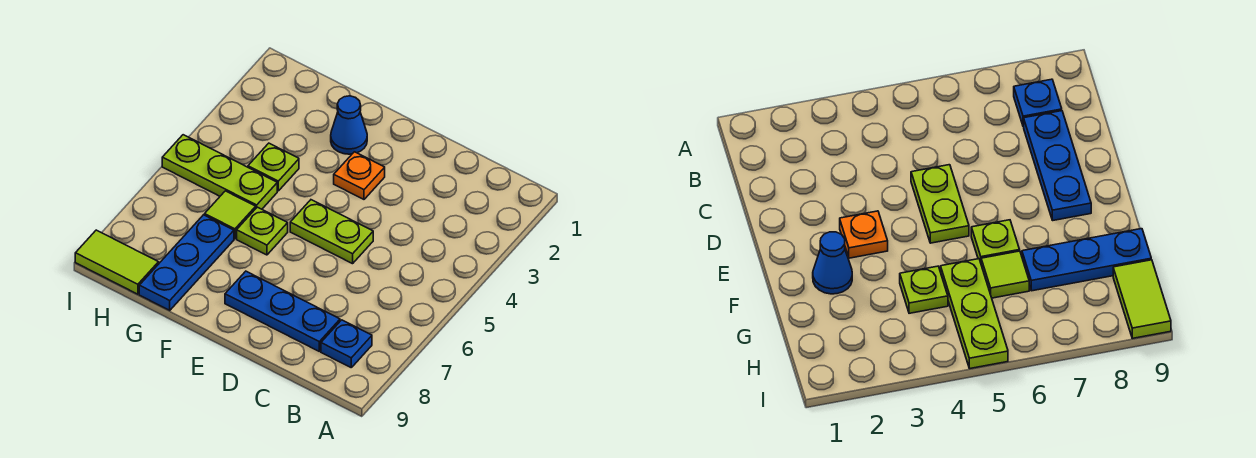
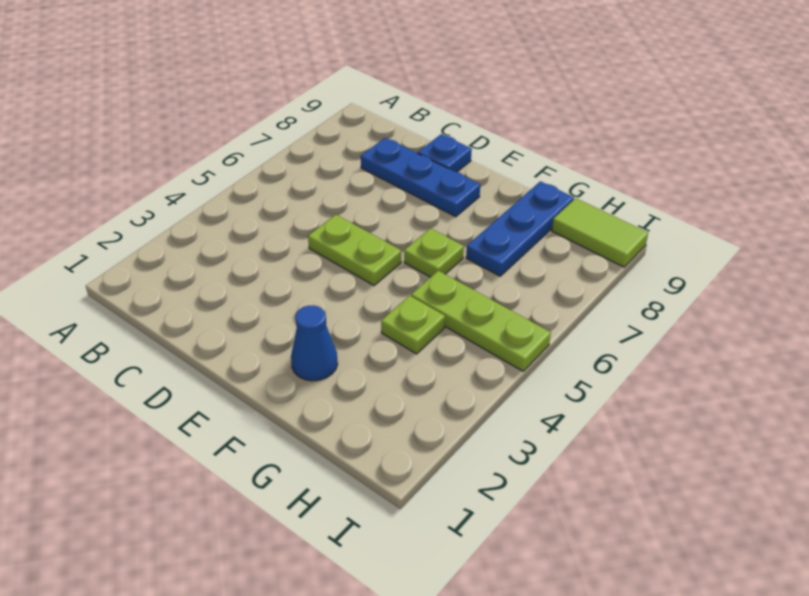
blue plate B8 level 1 -> blue plate D9 level 1
orange plate E3 level 1 -> none
lime tile G6 level 1 -> none

